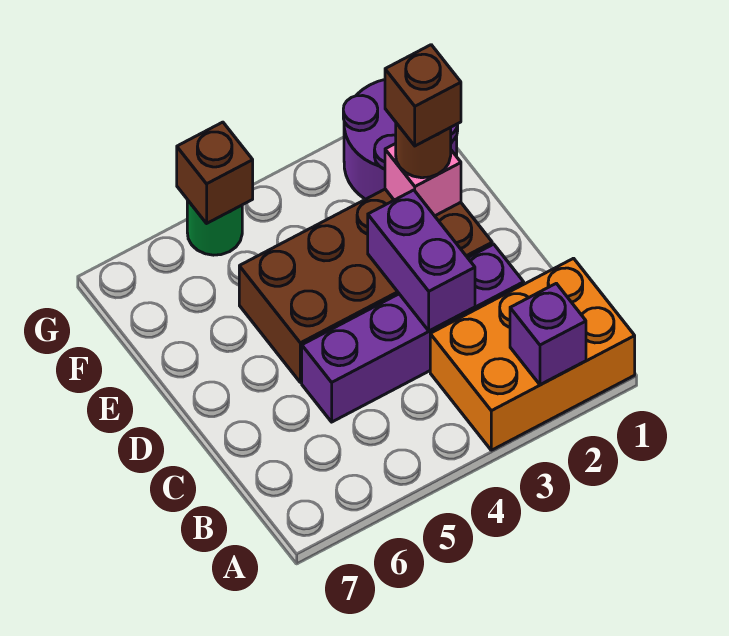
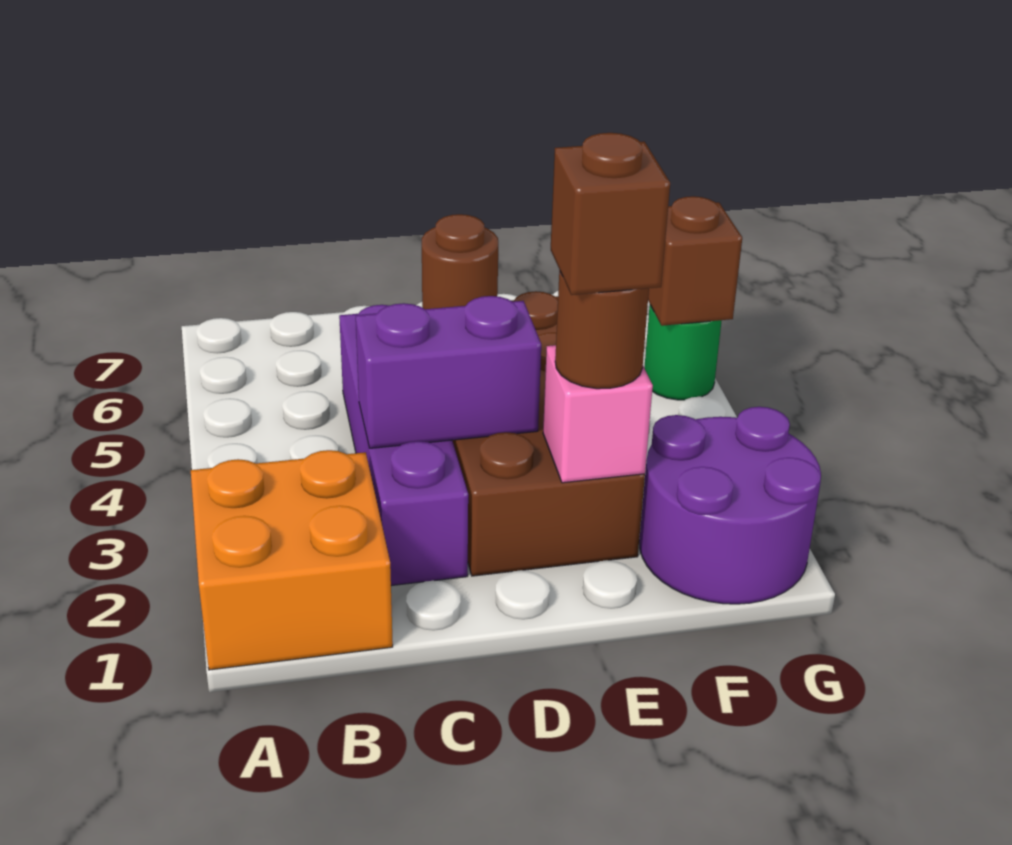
orange brick A1:B3 level 1 -> orange brick A1:B2 level 1
purple brick A2 level 2 -> none
none -> brown round brick D5 level 2

